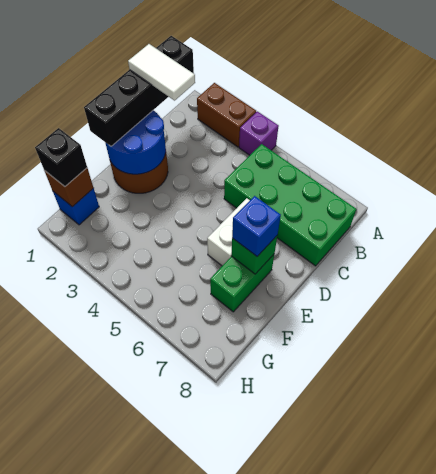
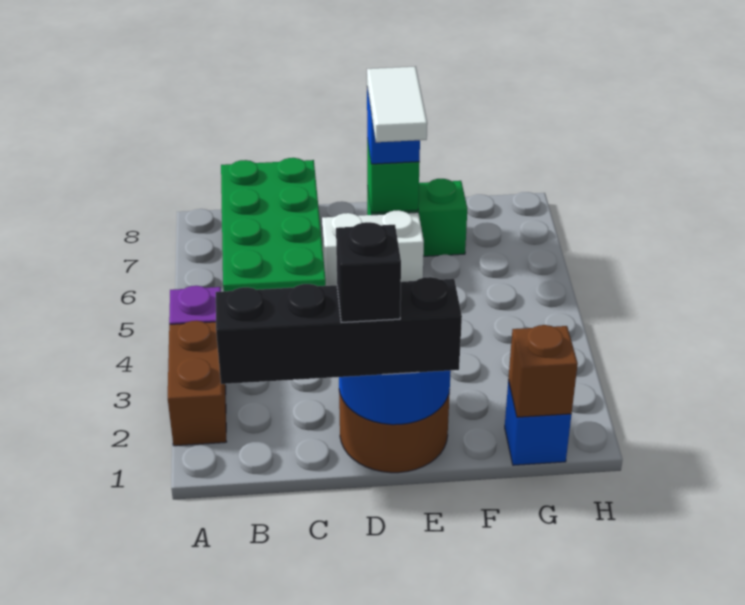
white tile C1:C2 level 4 -> white tile E6:E7 level 4
black brick G1 level 3 -> black brick D1 level 4

